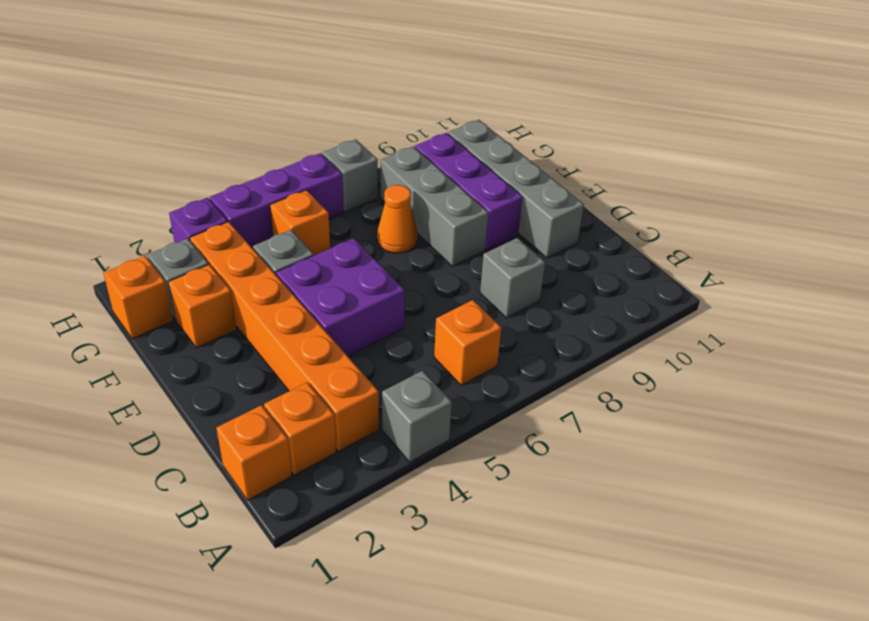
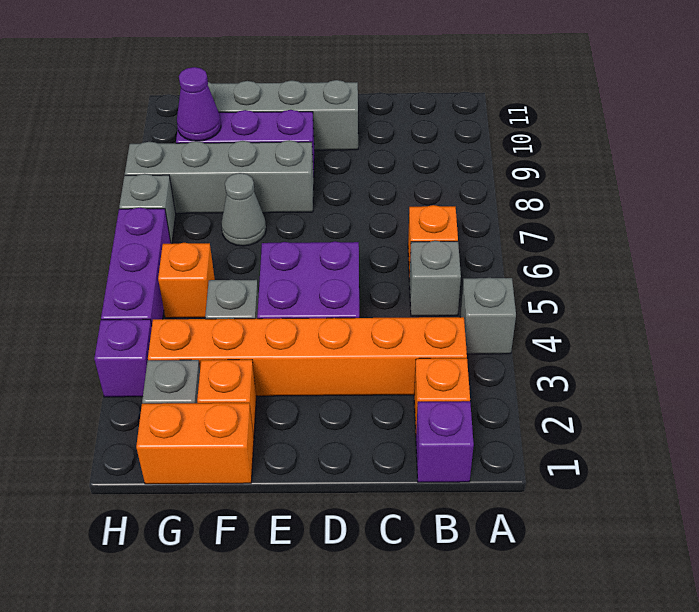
orange brick B1 level 1 -> purple brick B1 level 1
grey brick C8 level 1 -> grey brick B5 level 1
grey brick E8:G8 level 1 -> grey brick E8:H8 level 1
orange cone F7 level 1 -> grey cone F7 level 1
orange brick G1 level 1 -> orange brick F1:G1 level 1
none -> purple cone G9 level 2

